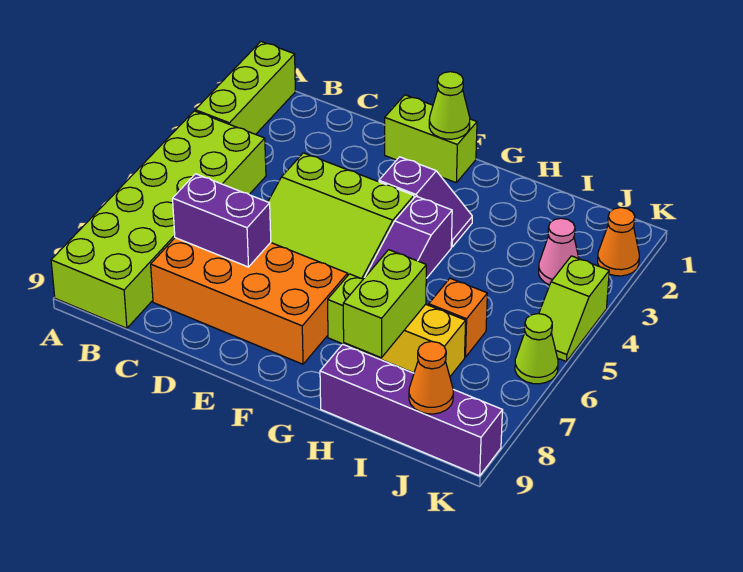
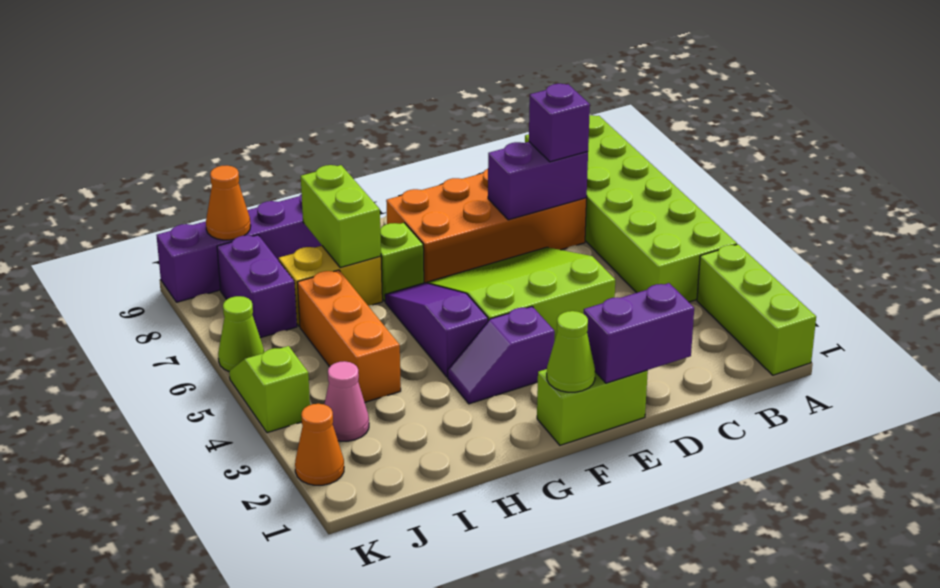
none -> purple brick C7 level 3
none -> purple brick D1:E1 level 2
orange brick I6 level 1 -> orange brick I4:I6 level 1
none -> purple brick J7:J8 level 1

